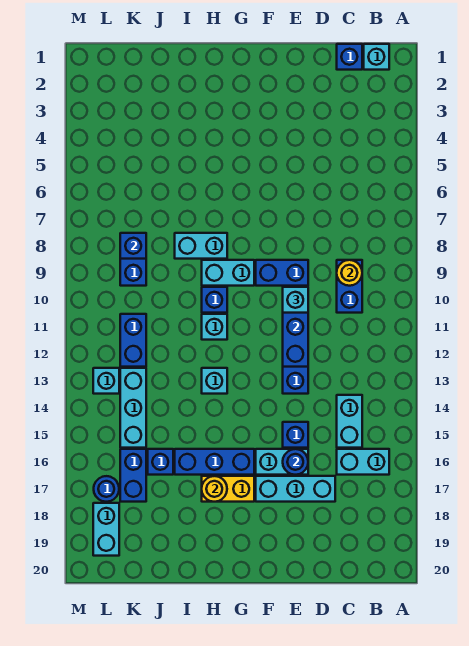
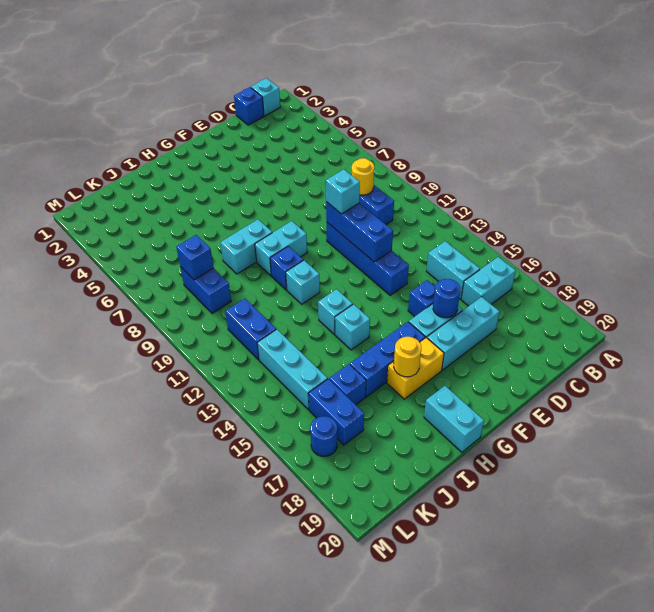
blue brick E9:F9 level 1 -> none
cyan brick L13 level 1 -> cyan brick H14 level 1
cyan brick L18:L19 level 1 -> cyan brick H19:H20 level 1

